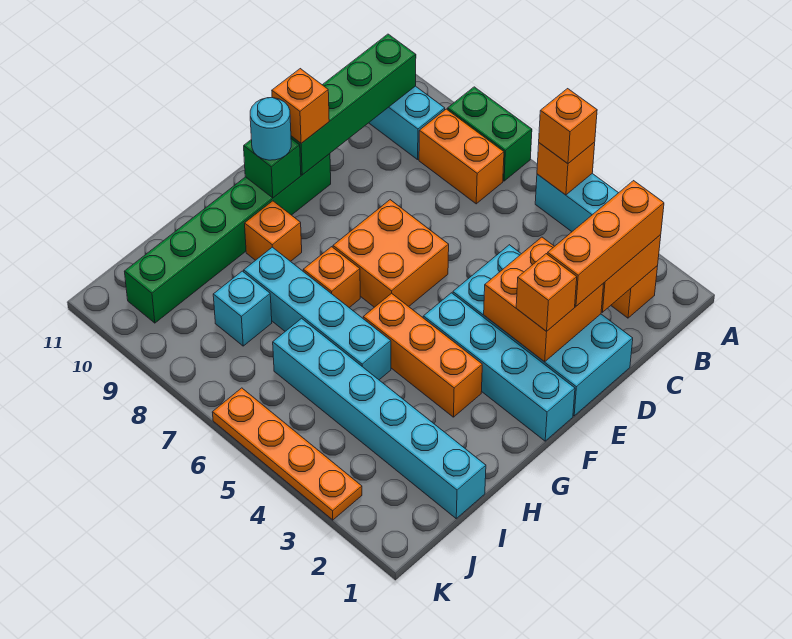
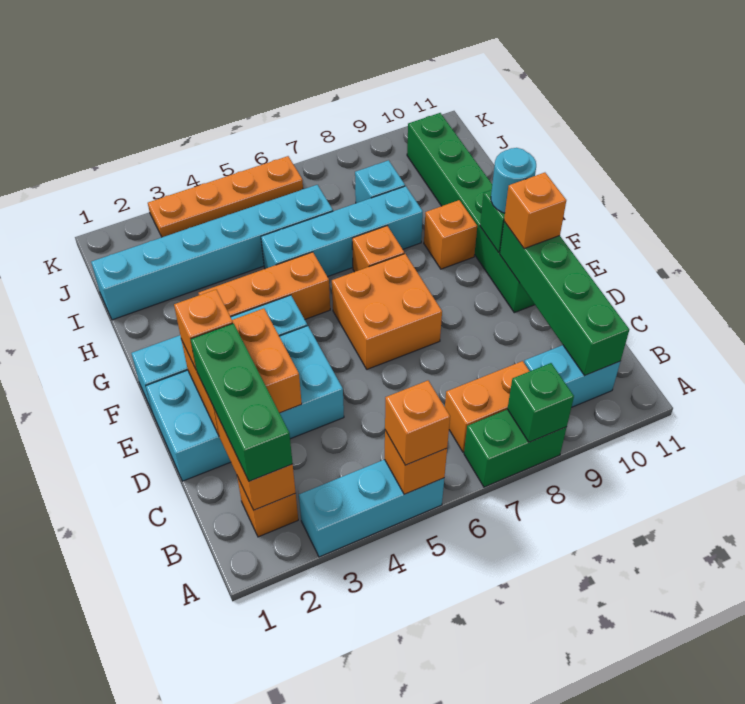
none -> green brick A8 level 2
orange brick B2:D2 level 3 -> green brick B2:D2 level 3

